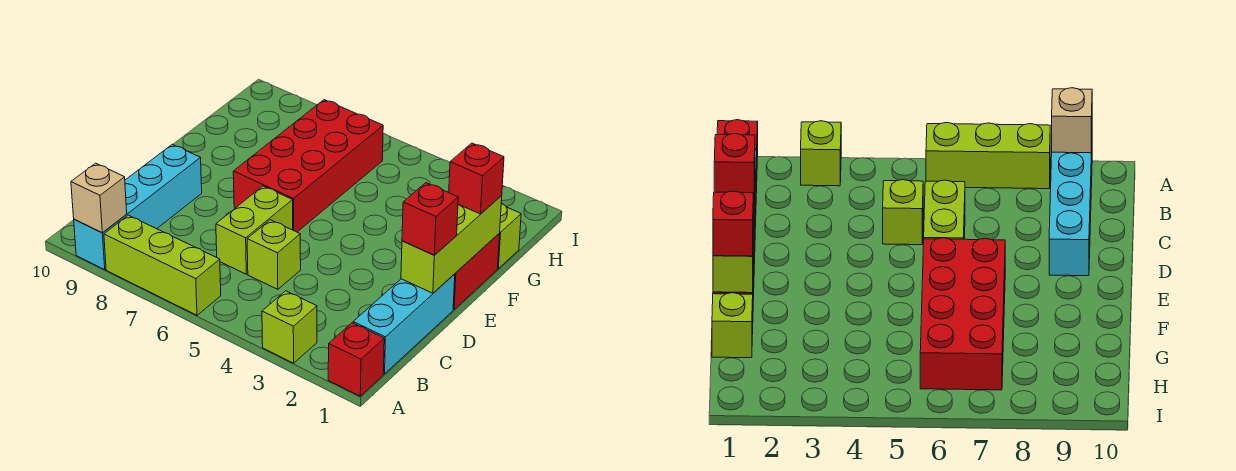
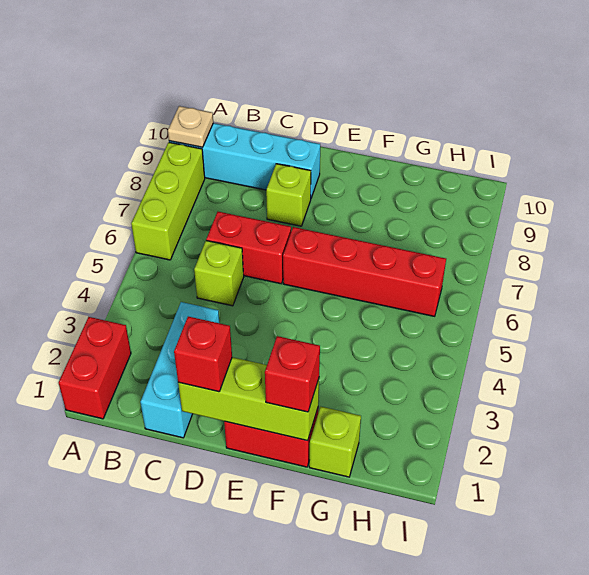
red brick A1 level 1 -> red brick A1:A2 level 1
lime brick A3 level 1 -> lime brick D8 level 1
tan brick A9 level 2 -> tan plate A9 level 2
cyan brick B1:D1 level 1 -> cyan brick C1:C3 level 1
lime brick C6:D6 level 1 -> red brick C6:D6 level 1
red brick E6:H7 level 1 -> red brick E6:H6 level 1

